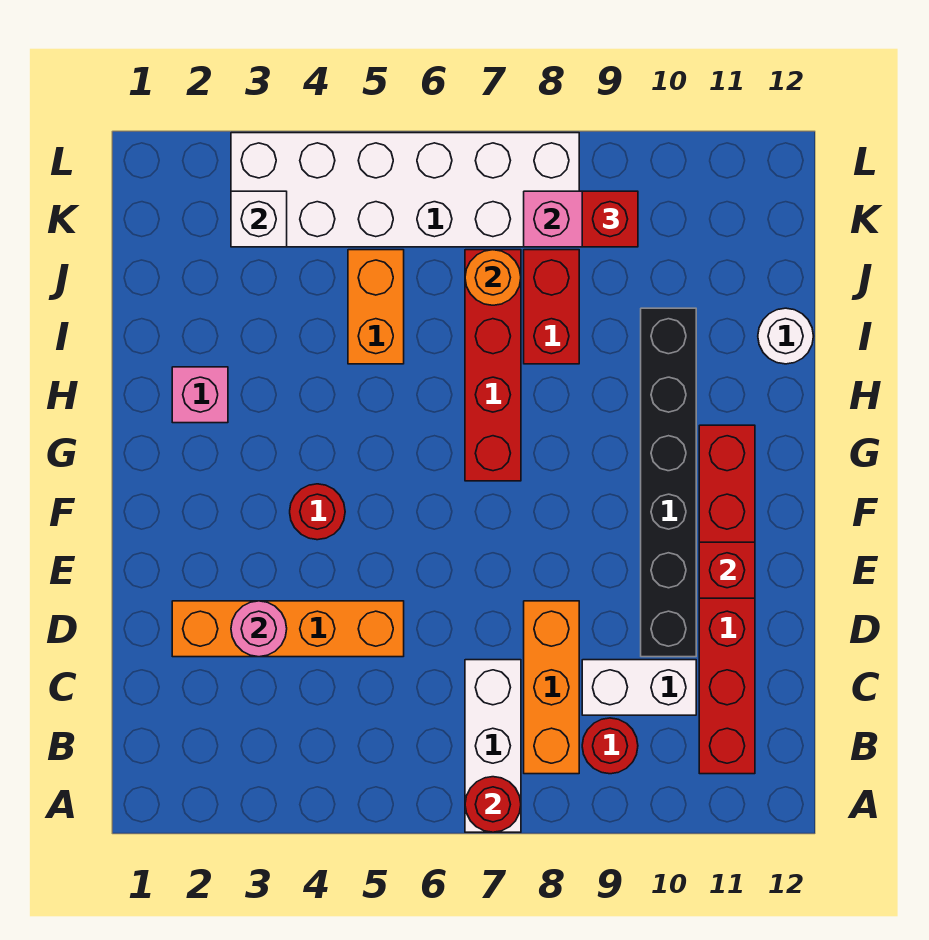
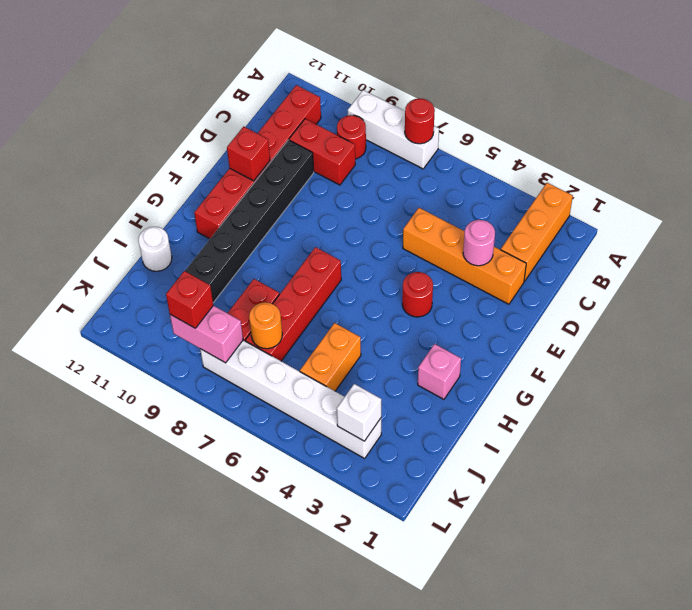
white brick A7:C7 level 1 -> white brick A7:A9 level 1
orange brick B8:D8 level 1 -> orange brick A2:C2 level 1
white brick C9:C10 level 1 -> red brick C9:C10 level 1
white brick K3:L8 level 1 -> white brick K3:K8 level 1

